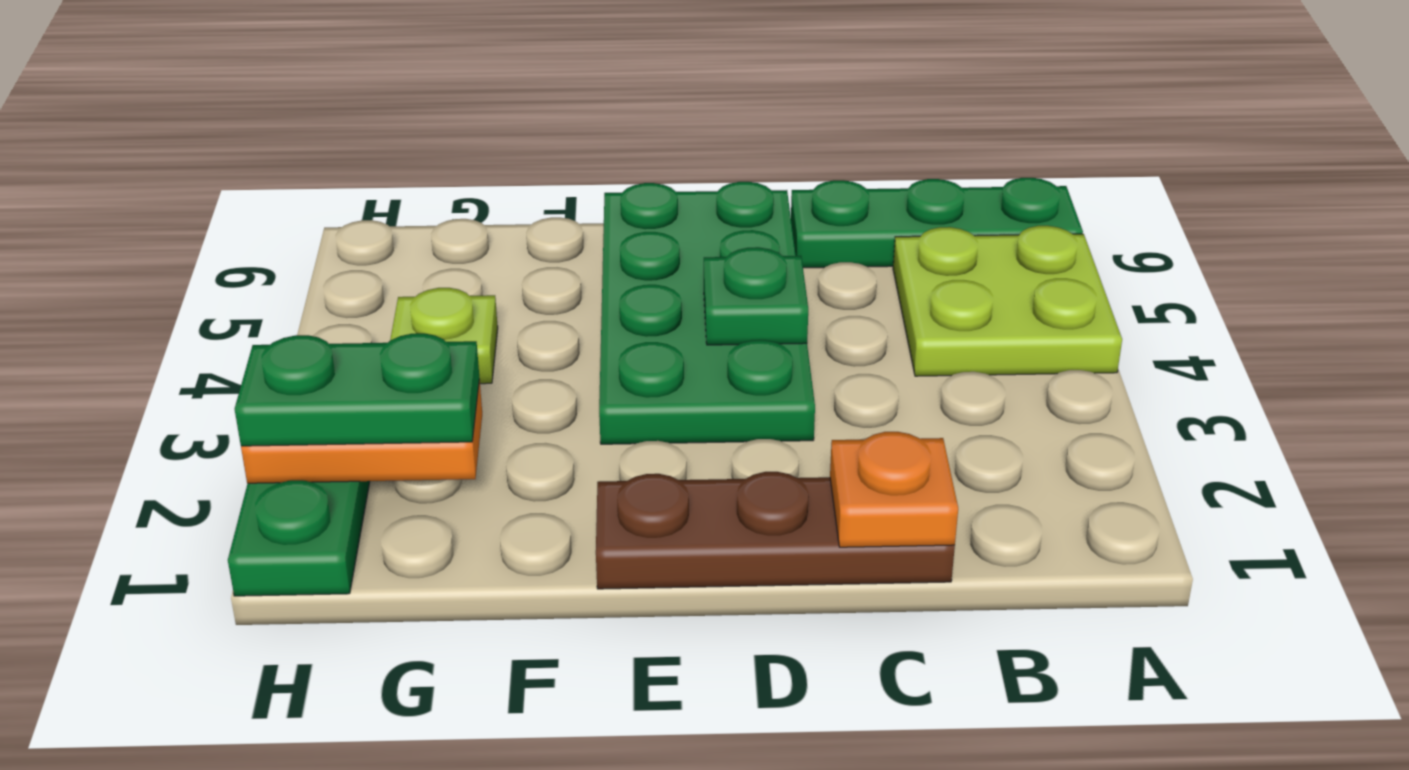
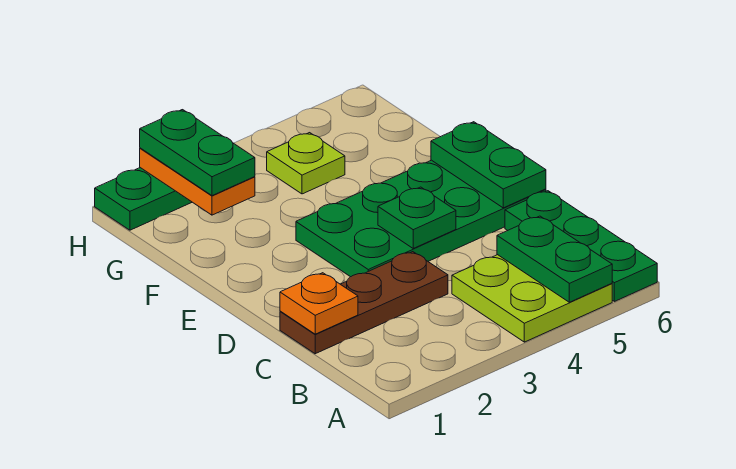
none -> green plate A5:B5 level 2
brown plate C1:E1 level 1 -> brown plate C1:C3 level 1
none -> green plate D6:E6 level 2

